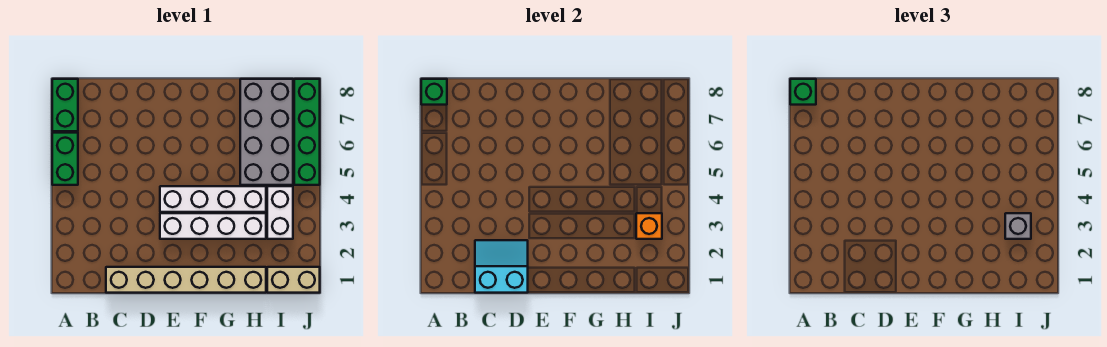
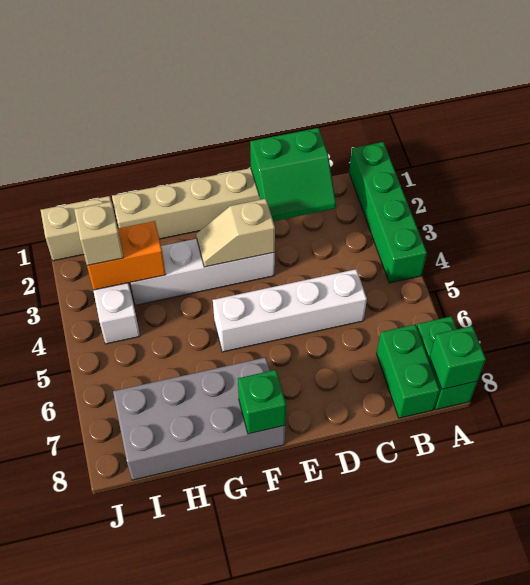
green brick A5:A6 level 1 -> green brick B7:B8 level 1
green brick A8 level 3 -> green brick F8 level 2
cyan slope C1:D2 level 2 top 1 -> green slope C1:D2 level 2 top 1
none -> tan slope E3:F3 level 2 top E
white brick E4:H4 level 1 -> white brick C5:F5 level 1
grey brick H5:I8 level 1 -> grey brick F7:I8 level 1
orange brick I3 level 2 -> orange brick H3:I3 level 2
grey brick I3 level 3 -> tan brick I3 level 3
green brick J5:J8 level 1 -> green brick A1:A4 level 1

